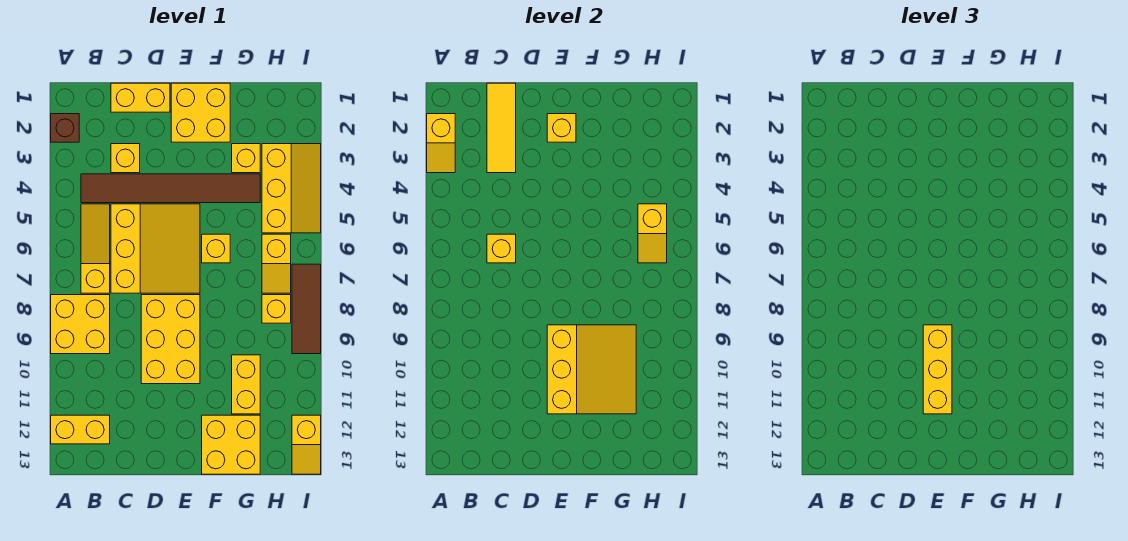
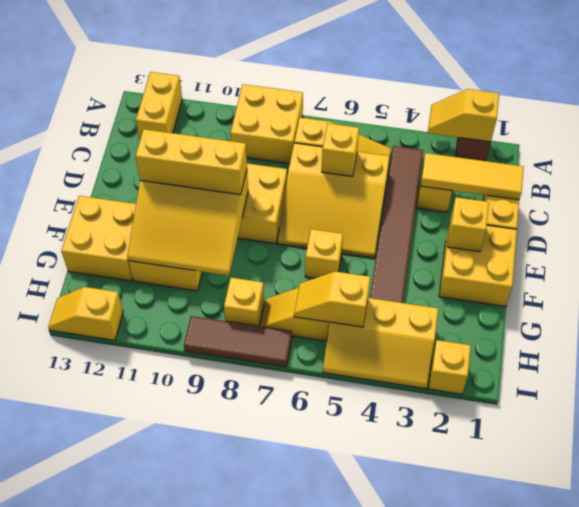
yellow brick G3 level 1 -> yellow brick I2 level 1

